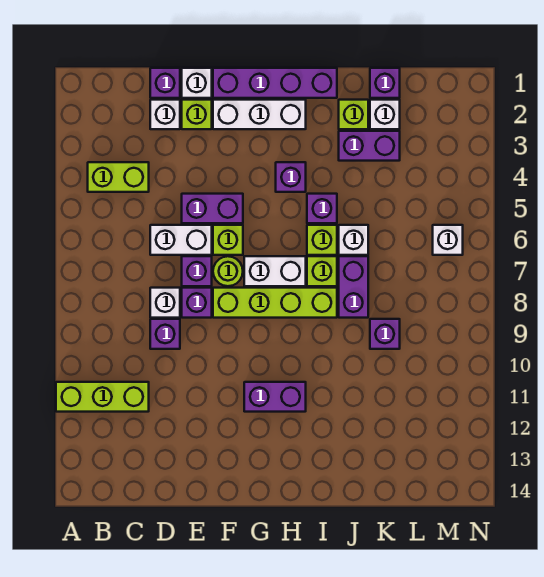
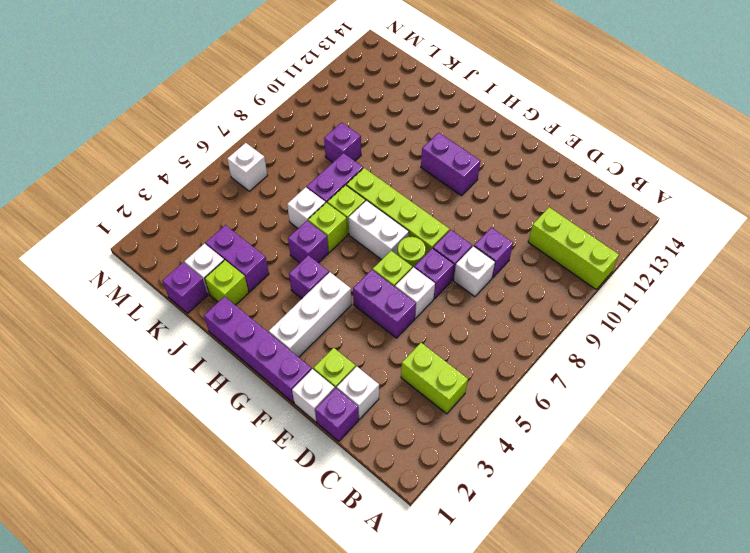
white brick D6:E6 level 1 -> white brick E6 level 1
white brick F2:H2 level 1 -> white brick G2:G4 level 1

